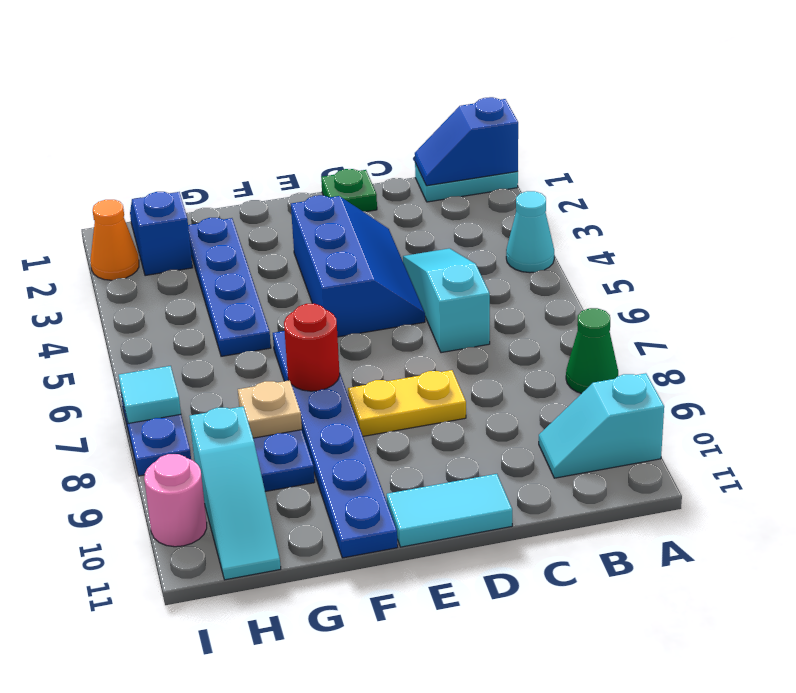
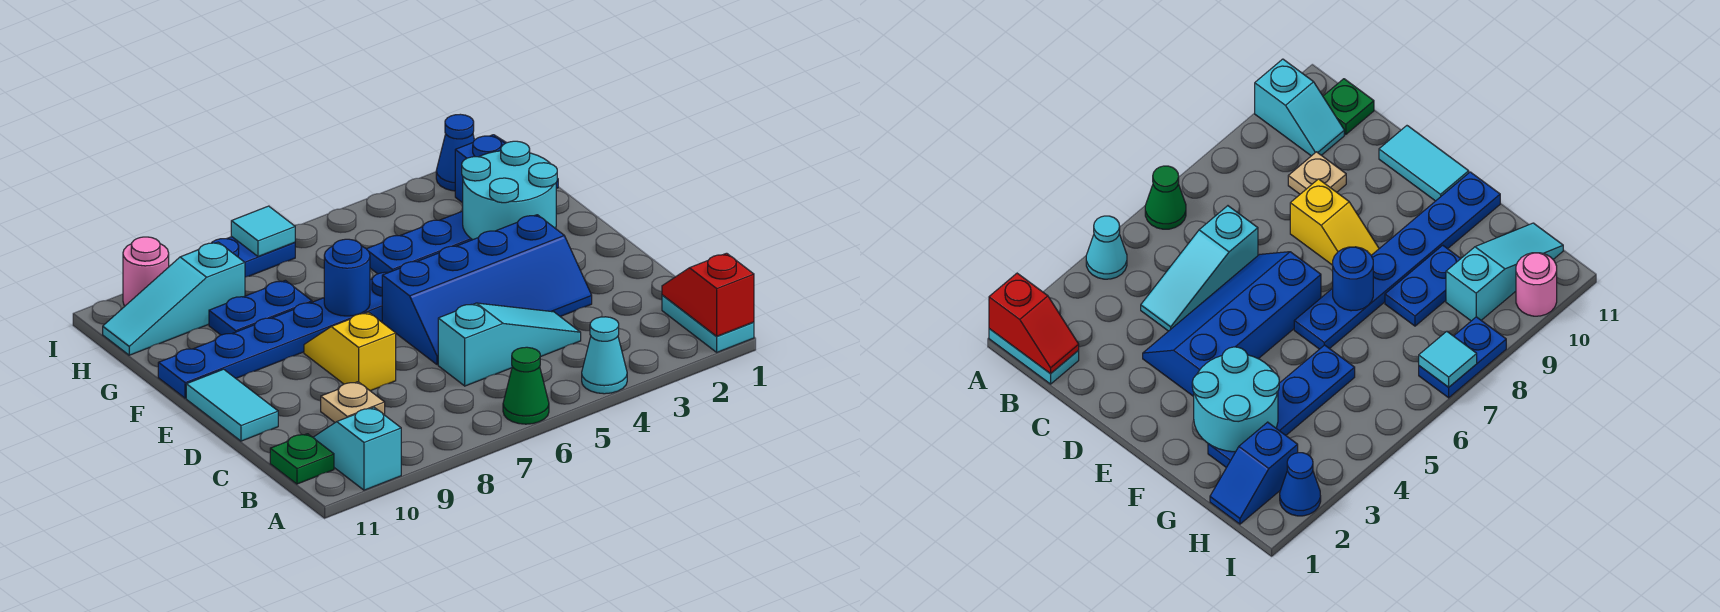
blue slope A1:B1 level 2 top A -> red slope A1:B1 level 2 top A
green cone A8 level 1 -> green cone A6 level 1
green plate D1 level 1 -> green plate B11 level 1
blue slope D3:E5 level 1 top E -> blue slope D3:E6 level 1 top E
yellow plate D8:E8 level 1 -> yellow slope D8:E8 level 1 top D
none -> cyan round brick F2:G3 level 2
red round brick F7 level 2 -> blue round brick F7 level 2
tan plate G8 level 2 -> tan plate C9 level 1
orange cone I2 level 1 -> blue cone I2 level 1

